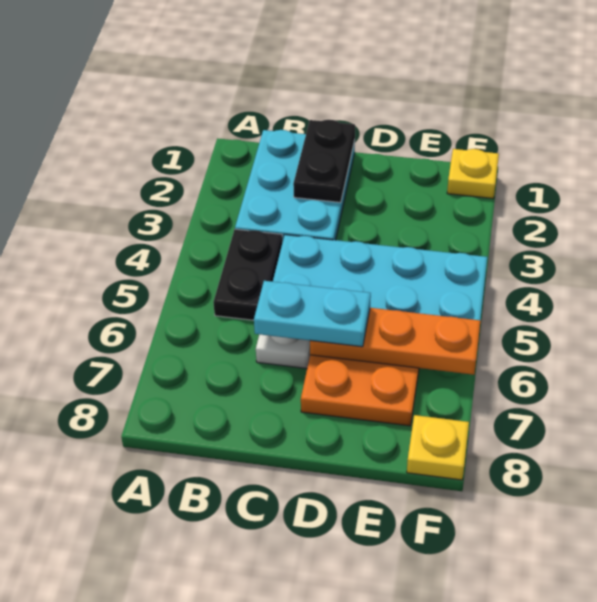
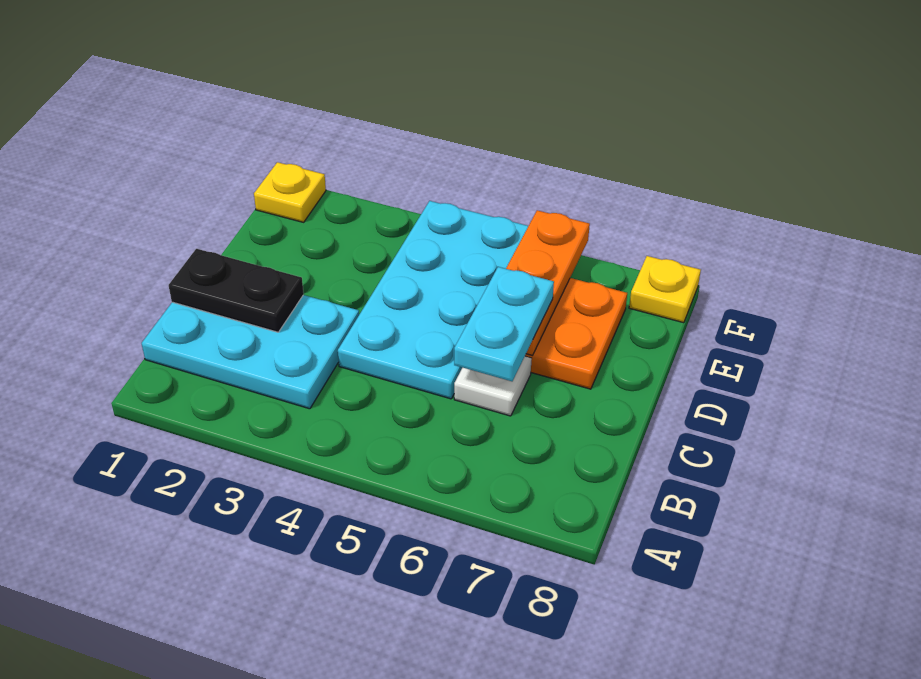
black plate B4:B5 level 1 -> none

